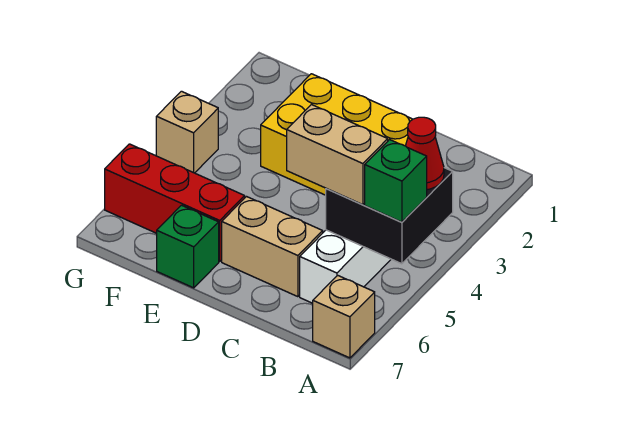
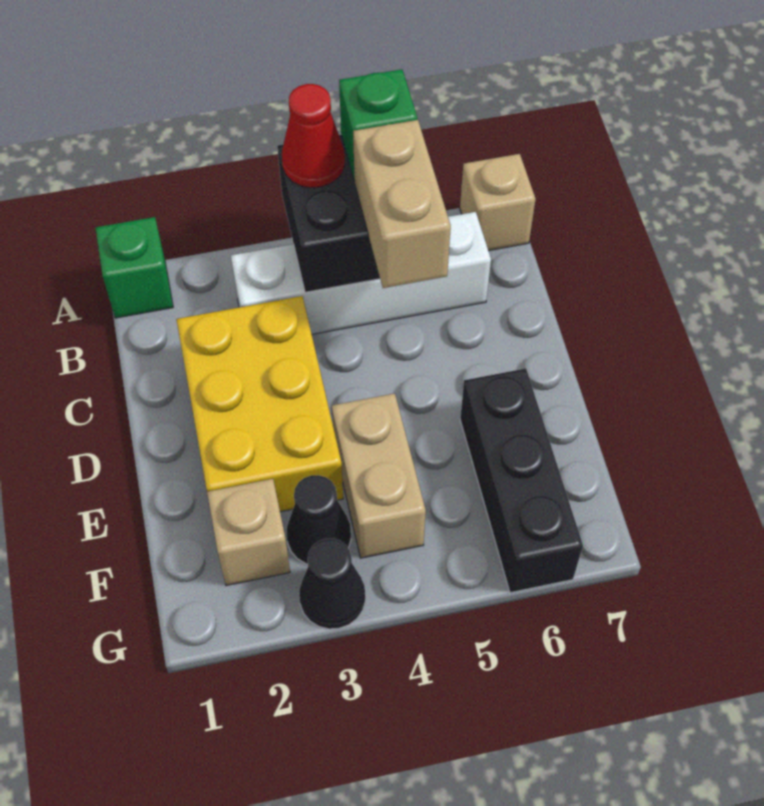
tan brick C6:D6 level 1 -> tan brick E4:F4 level 1
red brick E6:G6 level 1 -> black brick E6:G6 level 1
green brick E7 level 1 -> green brick A1 level 1
none -> black cone F3 level 1
none -> black cone G3 level 1
tan brick G4 level 1 -> tan brick F2 level 1

